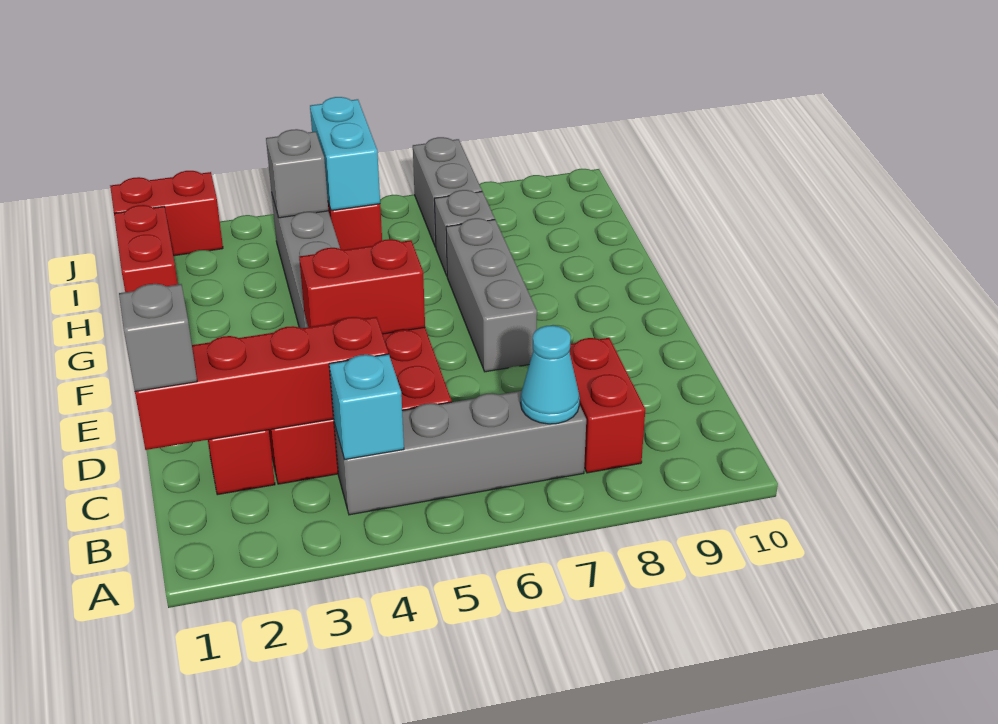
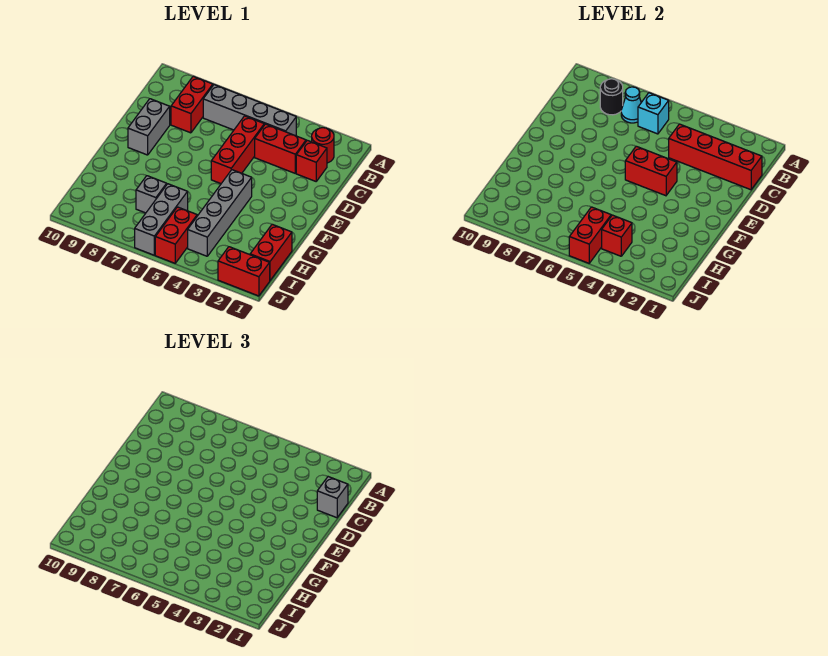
none -> red round brick B2 level 1
cyan brick B4 level 2 -> cyan brick B6 level 2
none -> black round brick B8 level 2
grey brick E7:G7 level 1 -> grey brick H6:J6 level 1
grey brick I4 level 2 -> red brick I4 level 2
cyan brick I5:J5 level 2 -> red brick I5:J5 level 2
grey brick I7:J7 level 1 -> grey brick D9:E9 level 1

